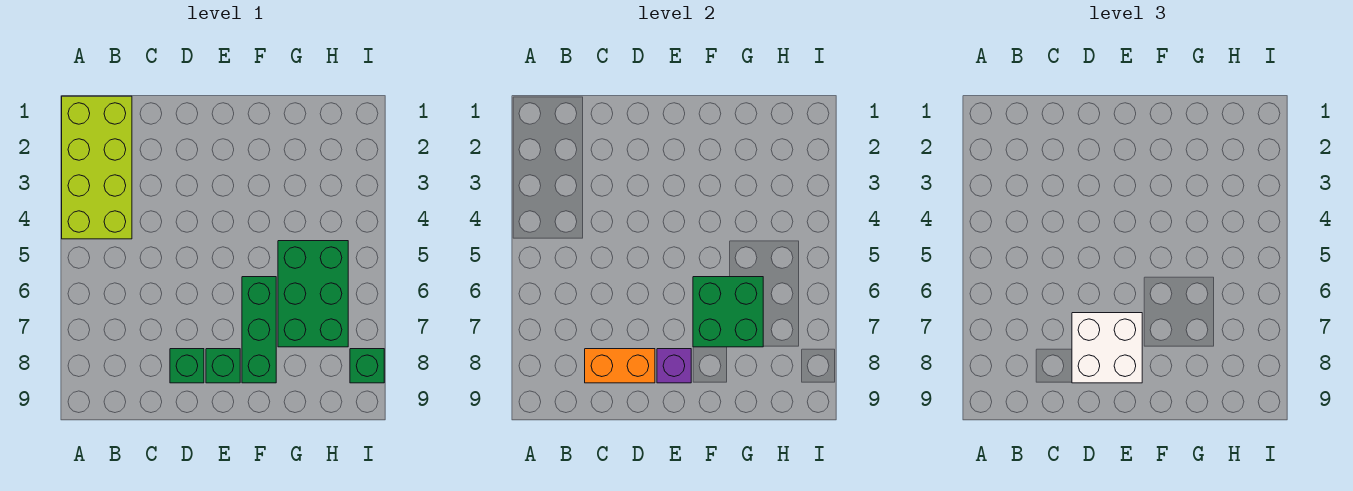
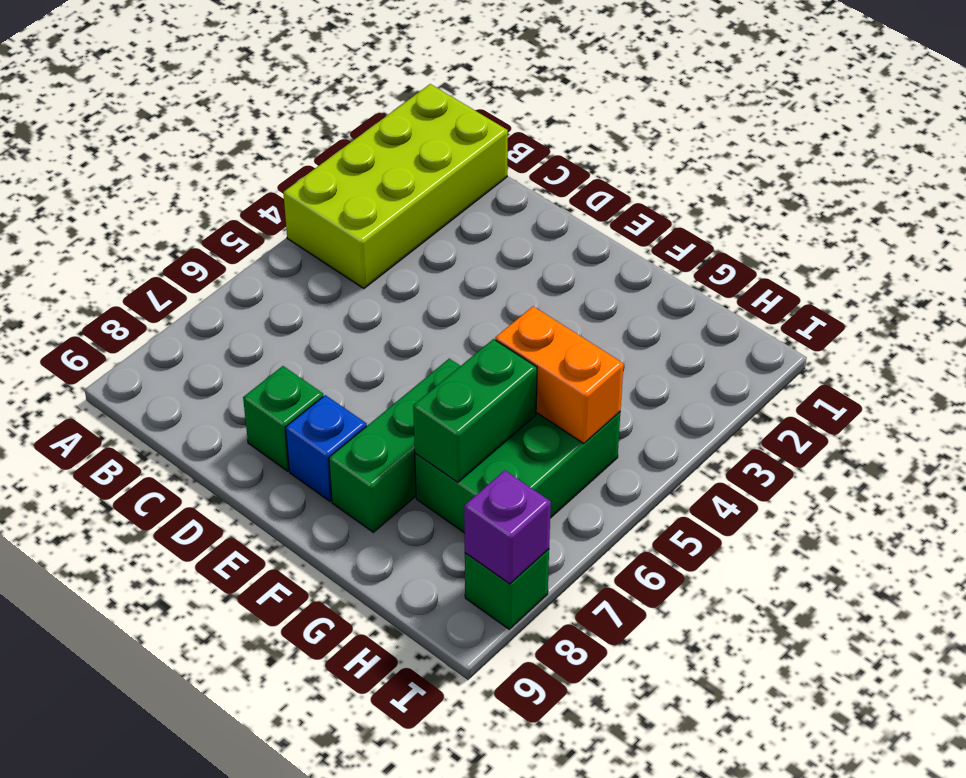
orange brick C8:D8 level 2 -> orange brick G5:H5 level 2
white brick D7:E8 level 3 -> none
green brick E8 level 1 -> blue brick E8 level 1
purple brick E8 level 2 -> purple brick I8 level 2
green brick F6:G7 level 2 -> green brick G6:G7 level 2

